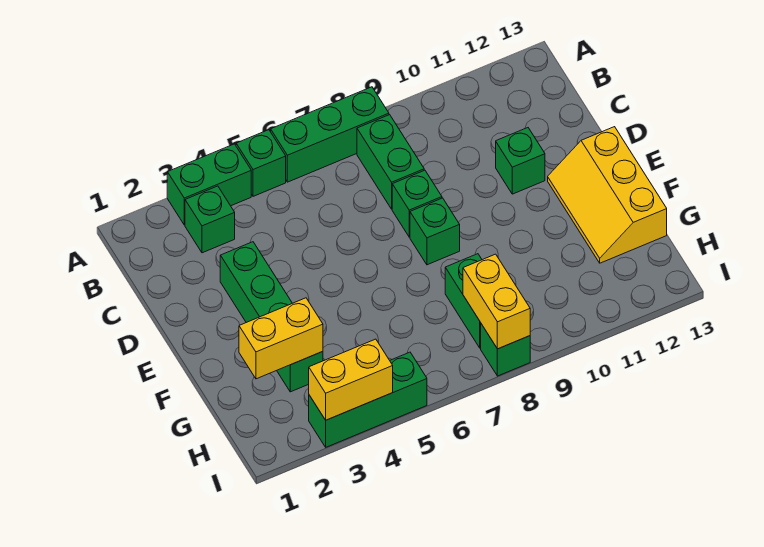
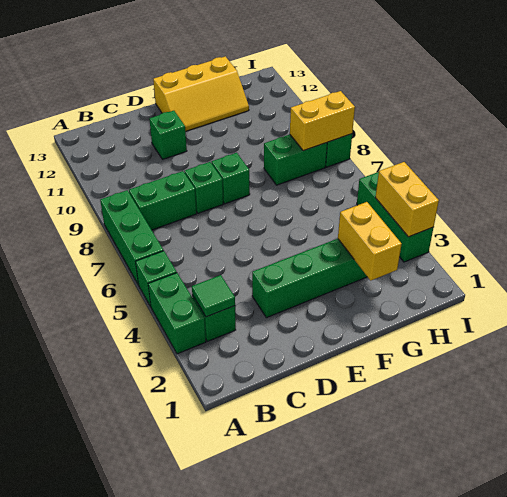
none -> green tile B3 level 2

